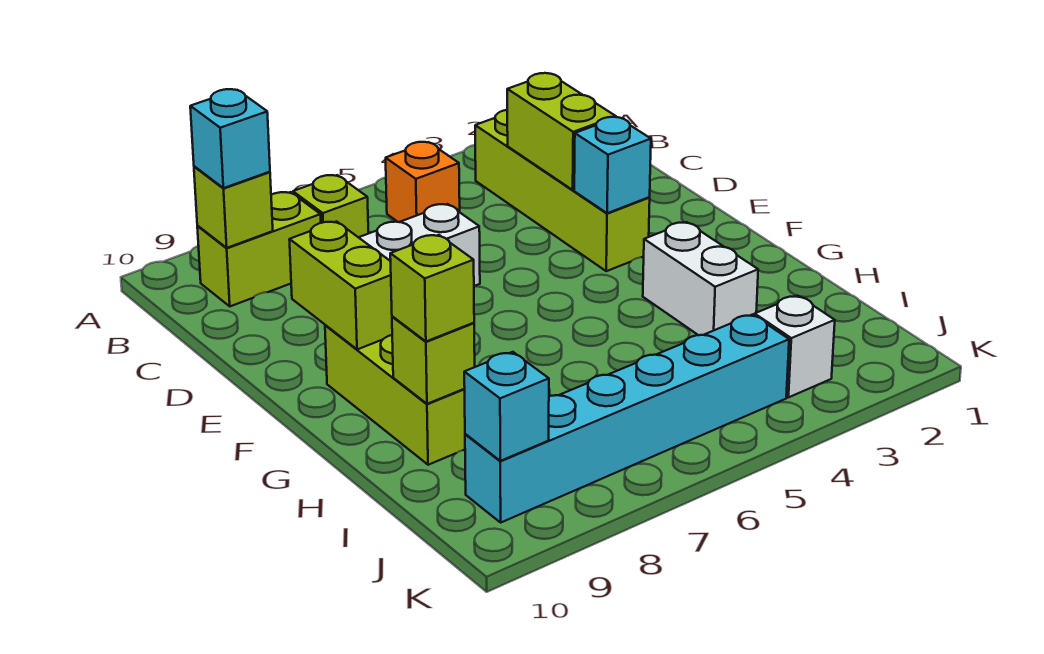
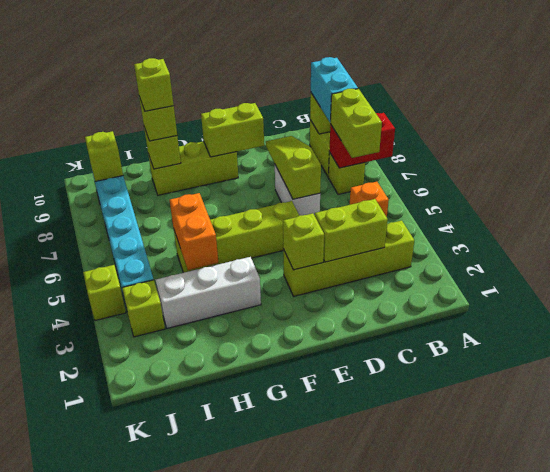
none -> red brick A7:B7 level 2
none -> lime brick B6:B7 level 3
cyan brick B9 level 3 -> cyan brick B8:B9 level 3
none -> lime slope D6:D8 level 2 top 6
cyan brick E3 level 2 -> lime brick E3 level 2
none -> lime brick E5:H5 level 1
white brick G3:H3 level 1 -> white brick G3:I3 level 1
none -> orange brick H4:H5 level 2
none -> lime brick H9 level 4
white brick J3 level 1 -> lime brick J3 level 1
cyan brick J9 level 2 -> lime brick J9 level 2
none -> lime brick K4 level 1

